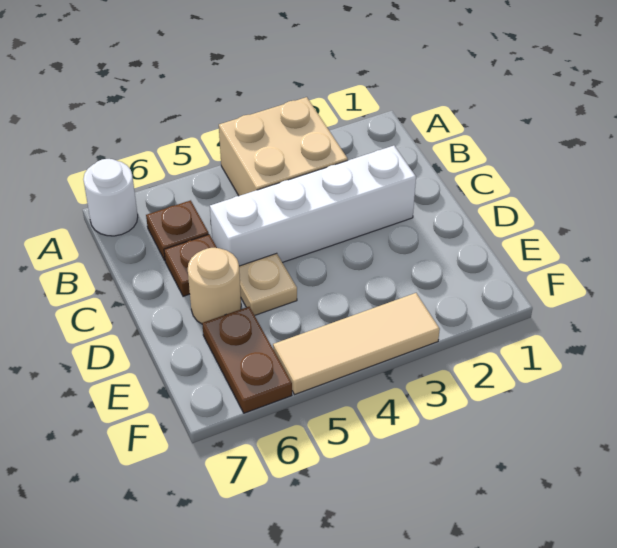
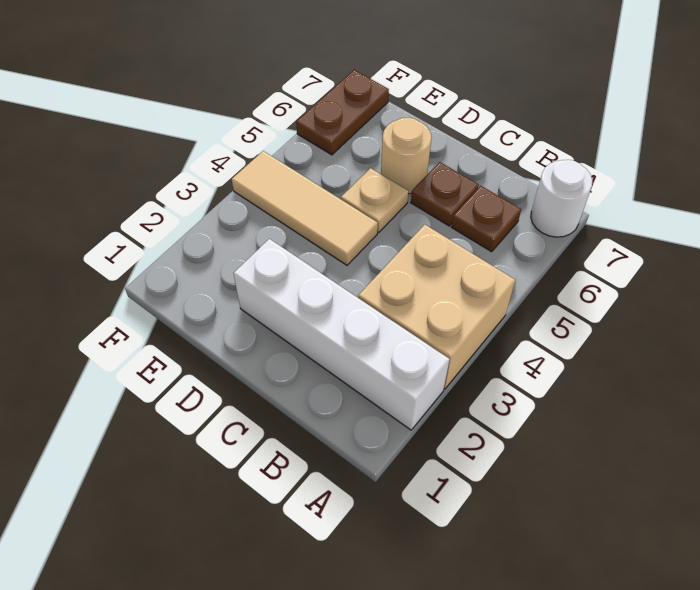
white brick C2:C5 level 1 -> white brick A2:D2 level 1
brown plate E6:F6 level 1 -> brown plate F6:F7 level 1
tan tile F3:F5 level 1 -> tan tile D4:F4 level 1

